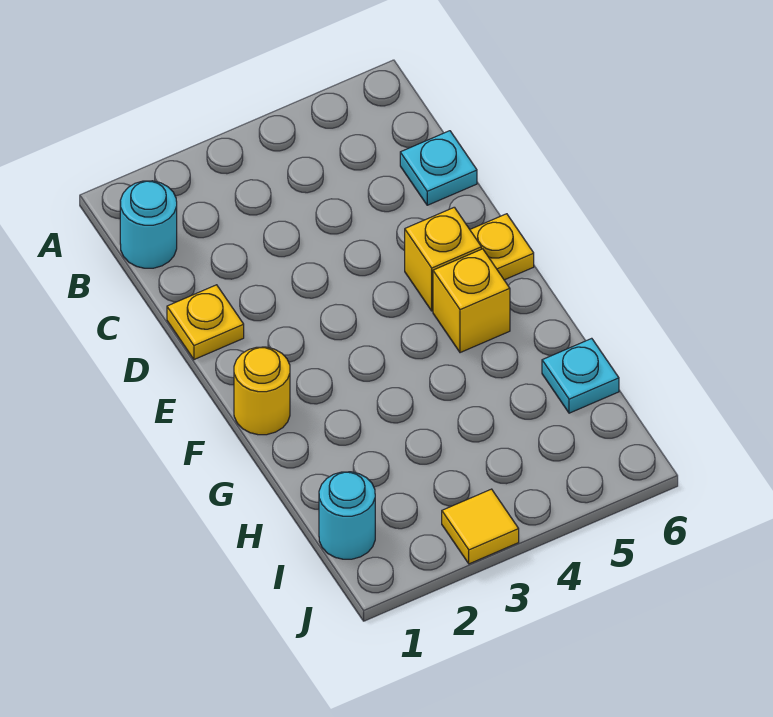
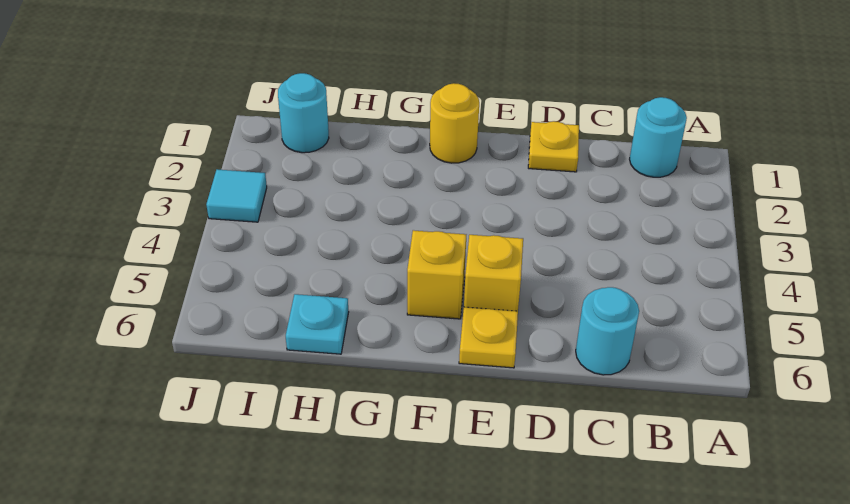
cyan plate C6 level 1 -> cyan round brick C6 level 1
yellow tile J3 level 1 -> cyan tile J3 level 1

